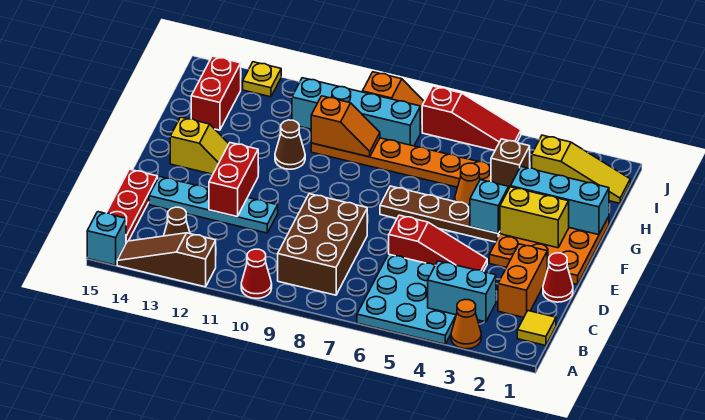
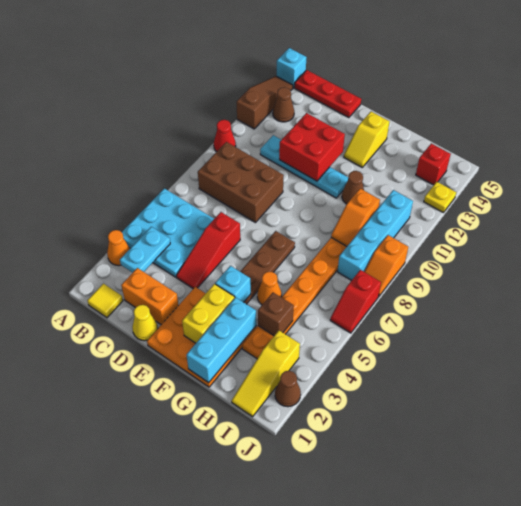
cyan brick B3:B4 level 2 -> cyan plate B3:B4 level 2
red cone D1 level 1 -> yellow cone D1 level 1
cyan plate D11:D14 level 1 -> cyan plate C11:F11 level 1
red brick D12:E12 level 2 -> red brick D11:E12 level 2
red brick H14:I14 level 1 -> red brick I14 level 1
none -> brown cone J2 level 1
red slope J5:J7 level 1 top 7 -> red slope J6:J7 level 1 top 7

